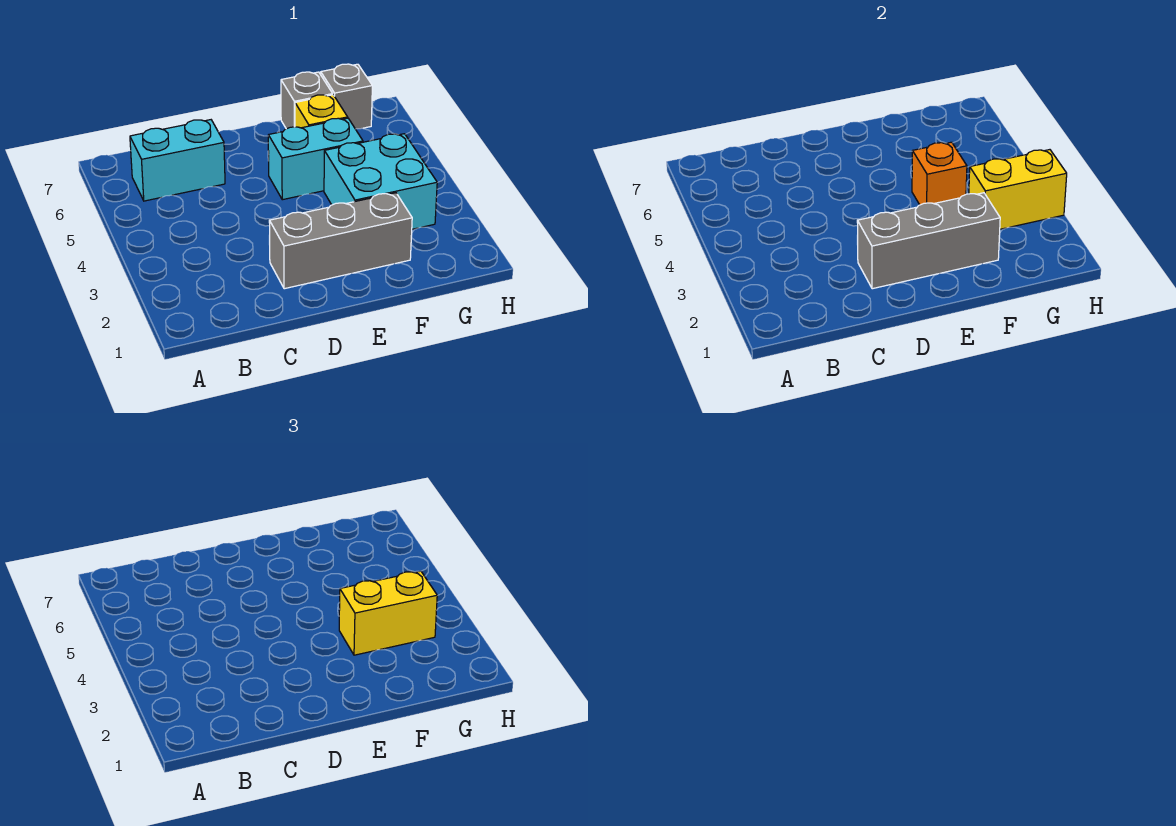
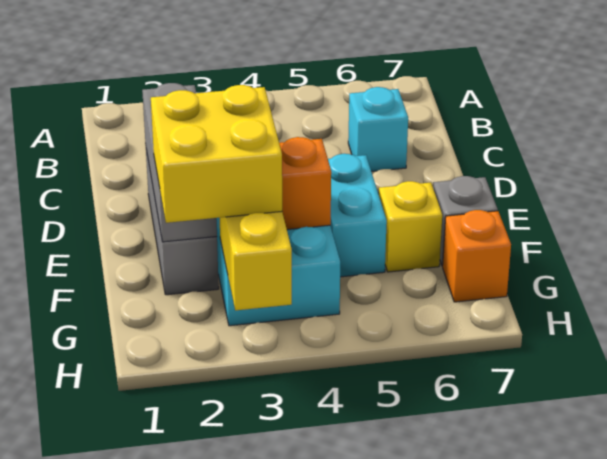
cyan brick B6:C6 level 1 -> cyan brick C6 level 1
yellow brick F3:G3 level 3 -> yellow brick F2:G3 level 3
grey brick G7 level 1 -> orange brick G7 level 1

